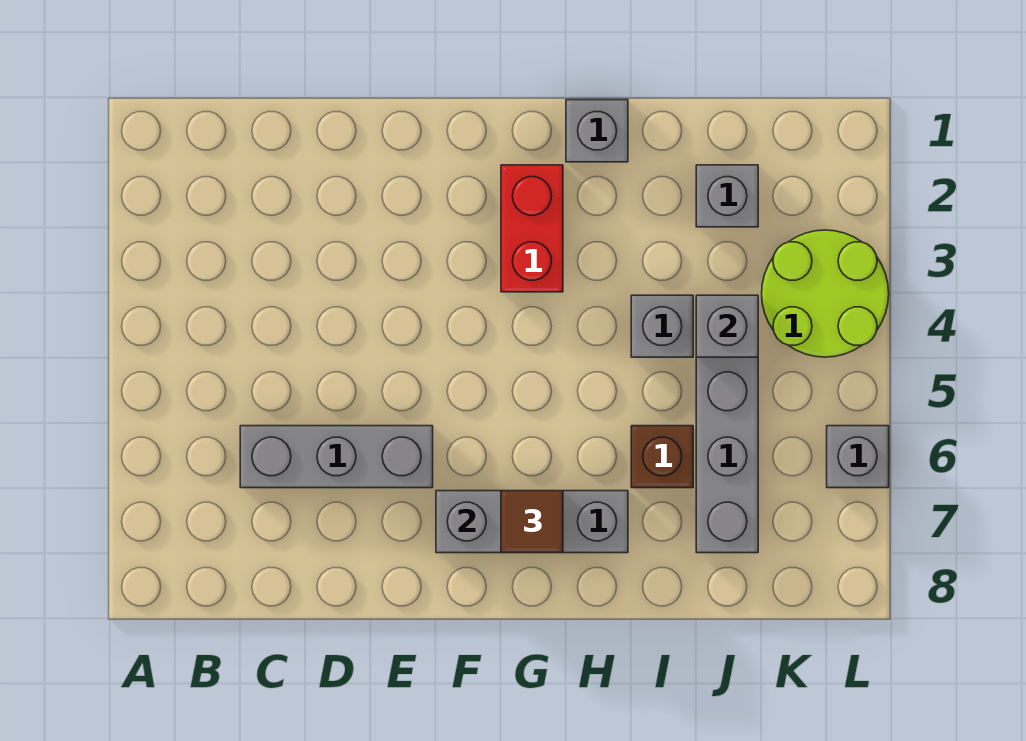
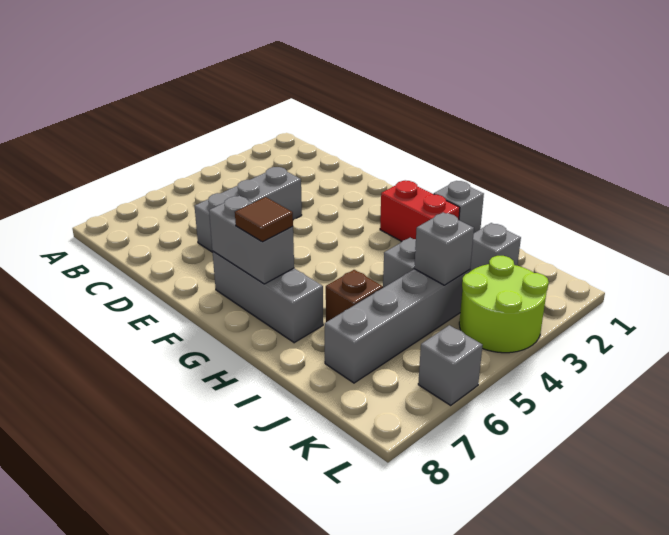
grey brick C6:E6 level 1 -> grey brick D4:D6 level 1
red brick G2:G3 level 1 -> red brick G2:H2 level 1

